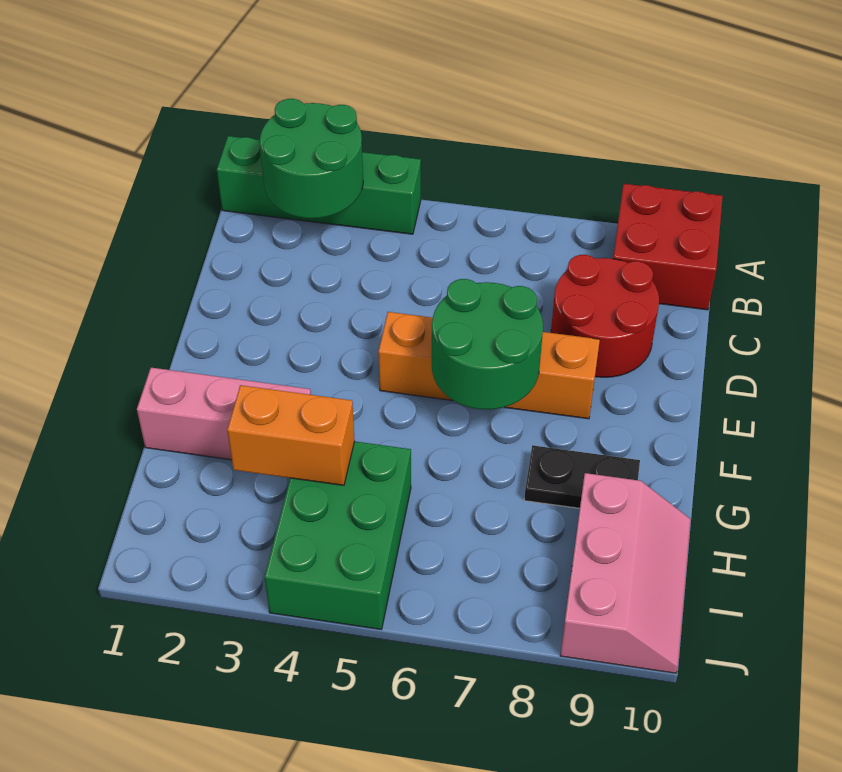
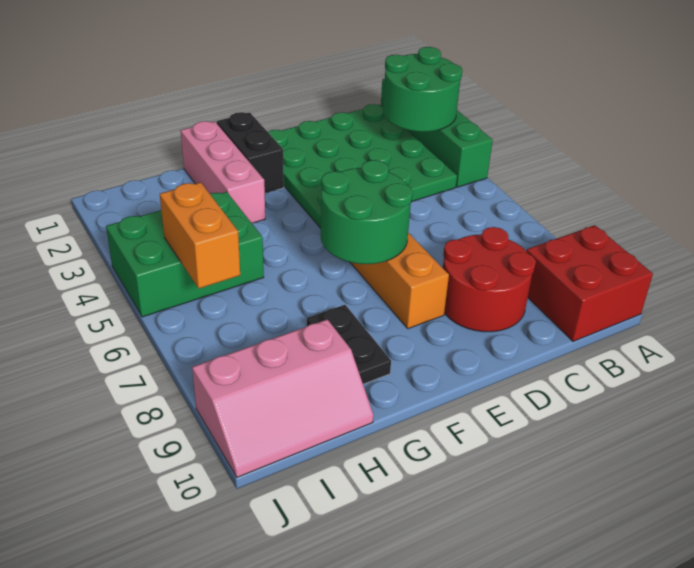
none -> green plate B1:E4 level 1
none -> black brick F1:F2 level 1
orange brick H3:H4 level 2 -> orange brick I5:I6 level 2

